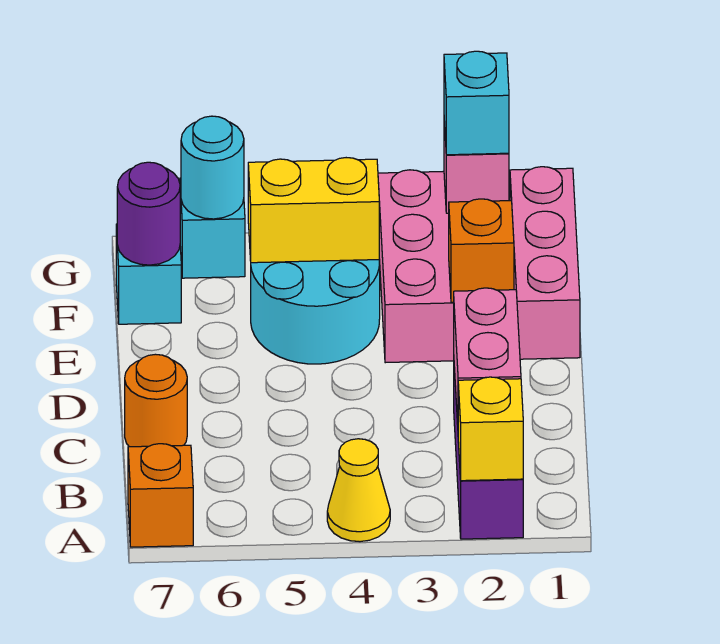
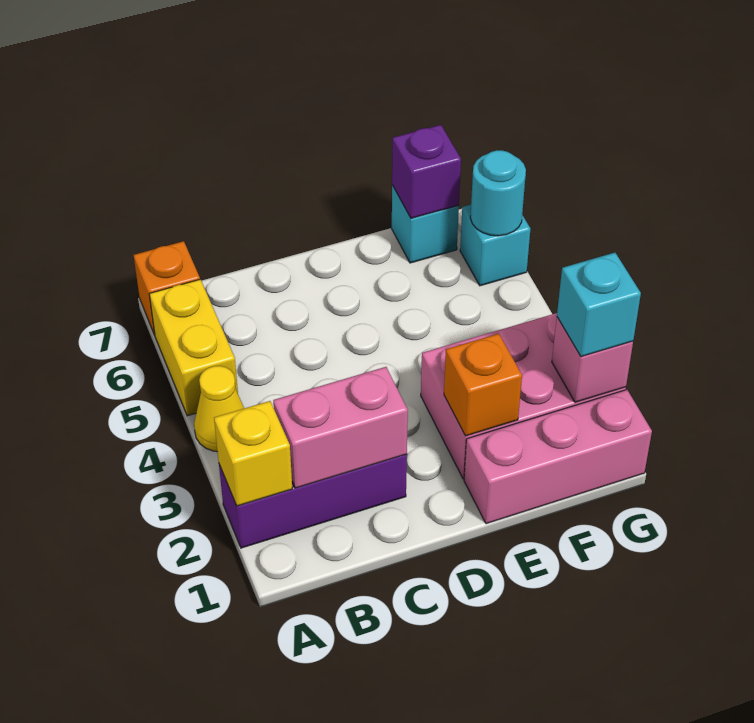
orange round brick C7 level 1 -> none
cyan round brick E4:F5 level 1 -> none
yellow brick F4:F5 level 2 -> yellow brick A5:A6 level 1
purple round brick F7 level 2 -> purple brick F7 level 2

